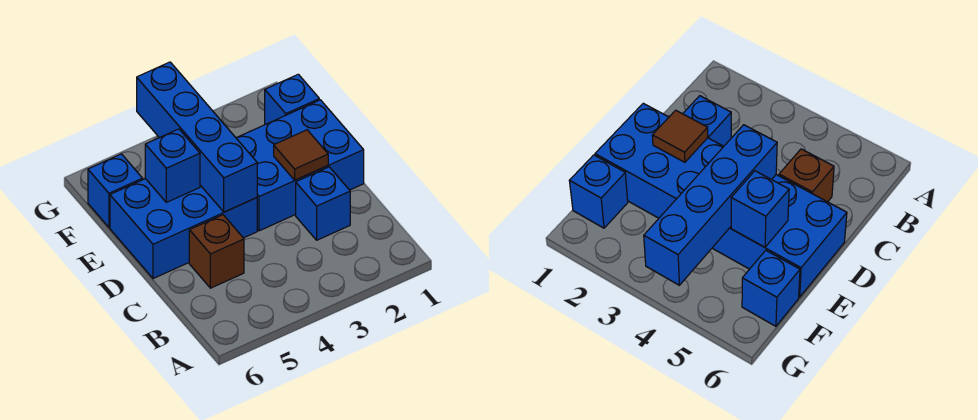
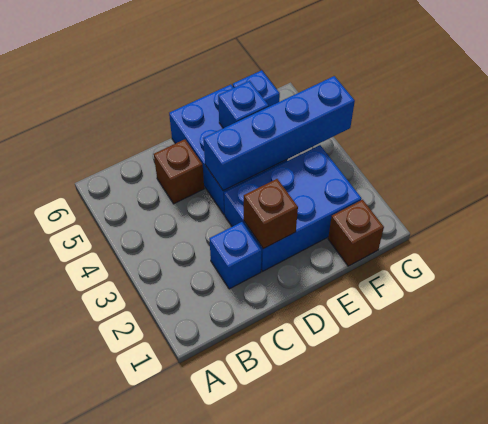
blue brick D1:E3 level 1 -> blue brick D2:F3 level 1
brown tile D2 level 2 -> brown brick D2 level 2
blue brick F1 level 1 -> brown brick F1 level 1

